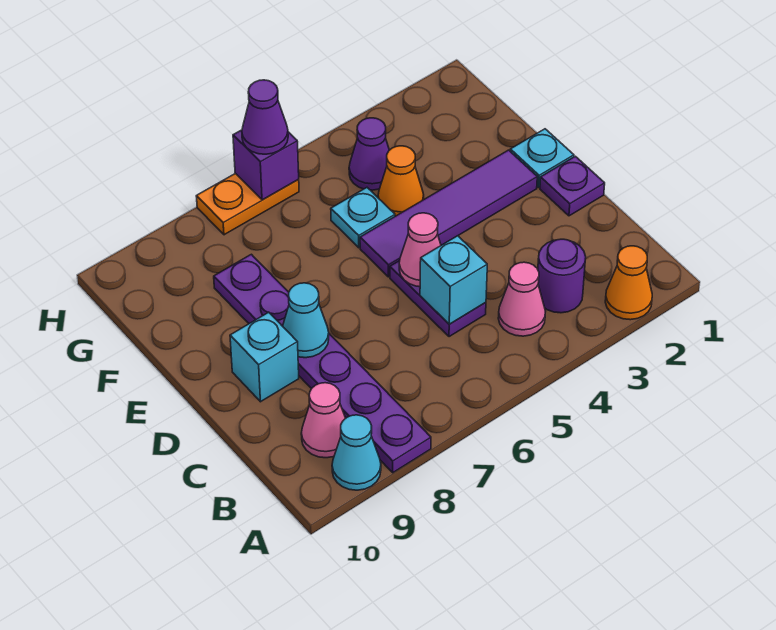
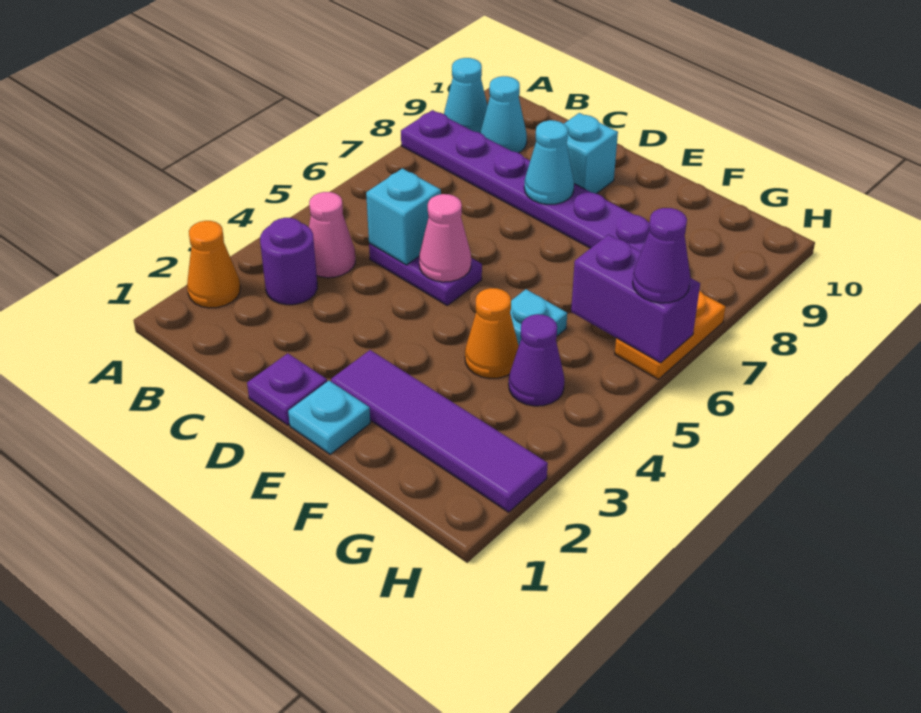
pink cone B9 level 1 -> cyan cone B9 level 1
purple tile E2:E5 level 1 -> purple tile E2:H2 level 1
purple brick H6 level 2 -> purple brick G6:H6 level 2

